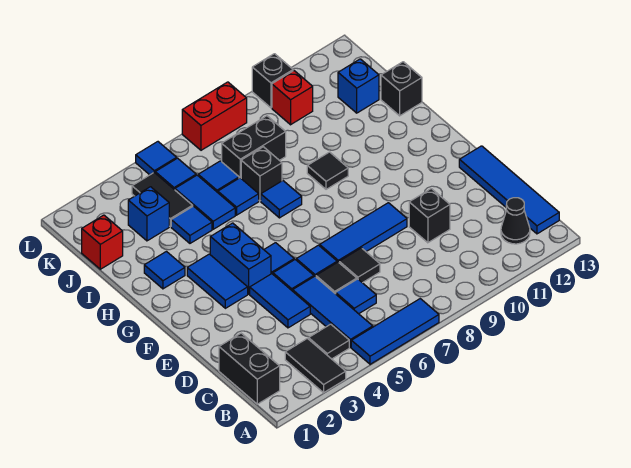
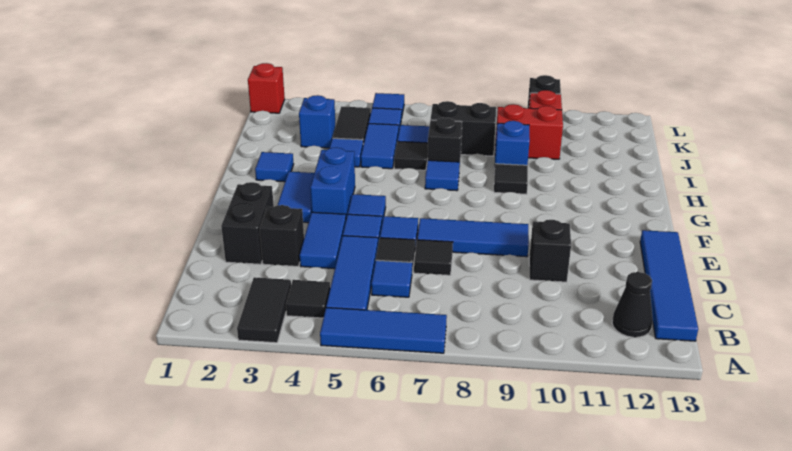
black brick B1:C1 level 1 -> black brick D2:E2 level 1
blue tile I6 level 1 -> black tile I6 level 1
black brick I13 level 1 -> black brick D3 level 1
red brick J1 level 1 -> red brick L1 level 1
blue brick J12 level 1 -> blue brick I9 level 1
red brick L7:L8 level 1 -> red brick J9:J10 level 1

